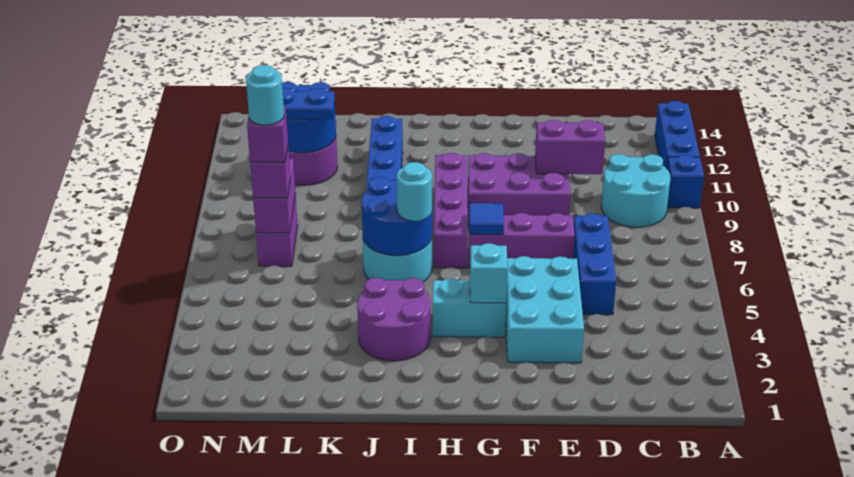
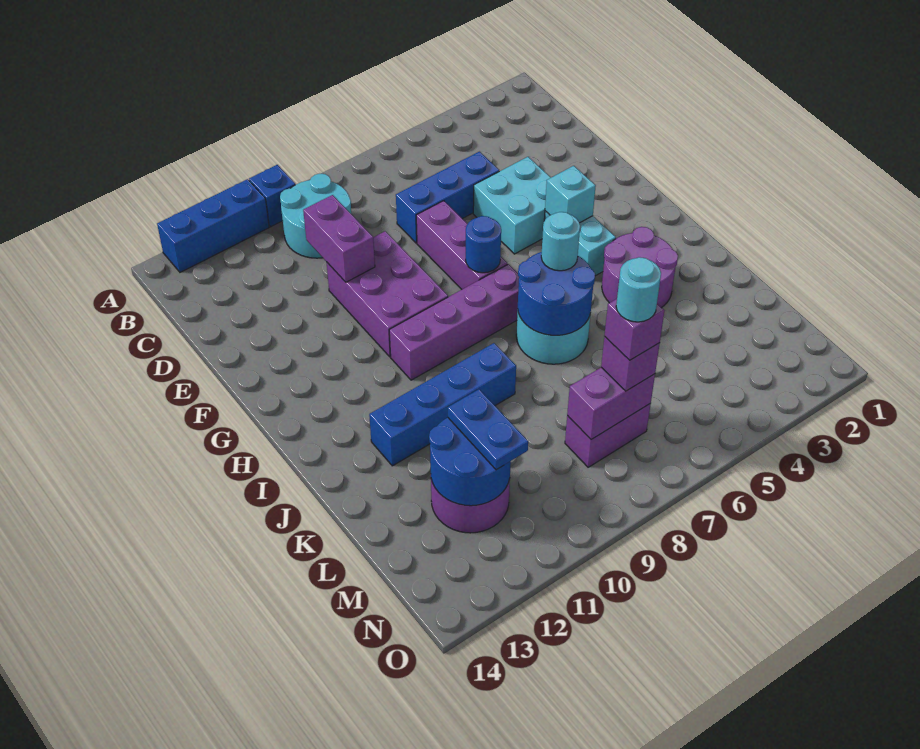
cyan brick E3:F5 level 1 -> cyan brick E4:F5 level 1
blue tile G7 level 2 -> blue round brick G7 level 2

